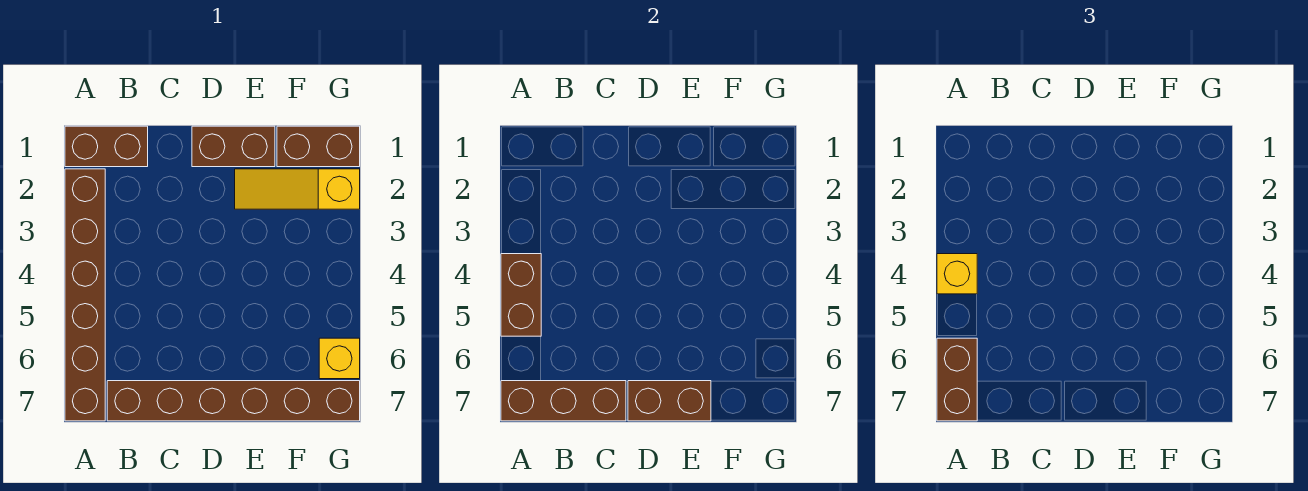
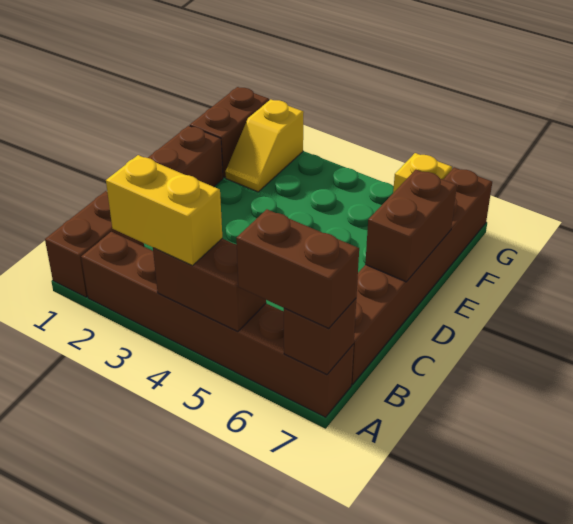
yellow brick A4 level 3 -> yellow brick A3:A4 level 3
brown brick A7:C7 level 2 -> brown brick A7 level 2
yellow slope E2:G2 level 1 top G -> yellow slope F2:G2 level 1 top G

